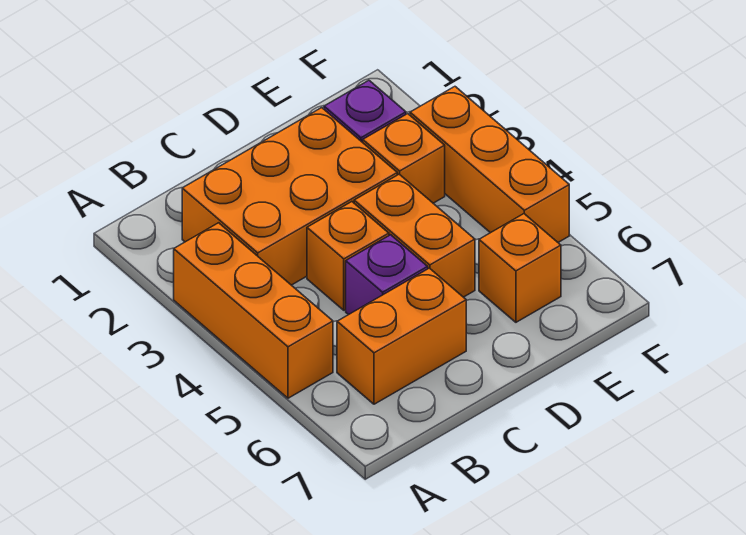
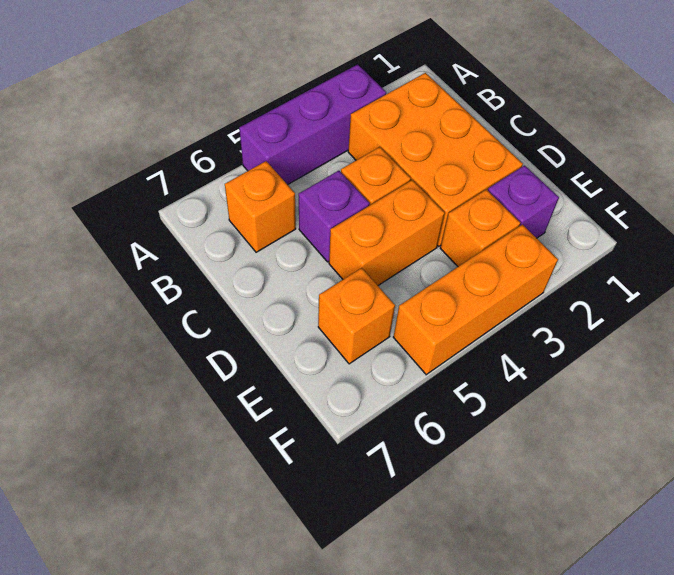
orange brick A3:A5 level 1 -> purple brick A3:A5 level 1
orange brick B6:C6 level 1 -> orange brick B6 level 1

